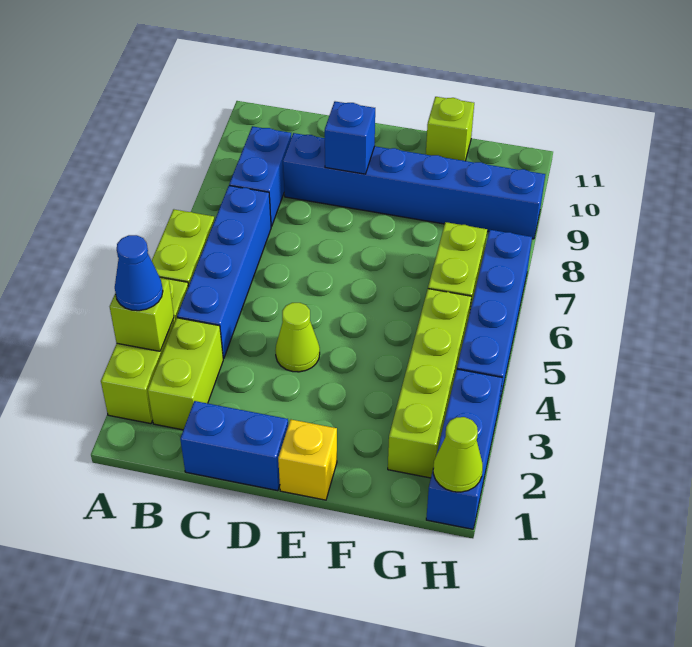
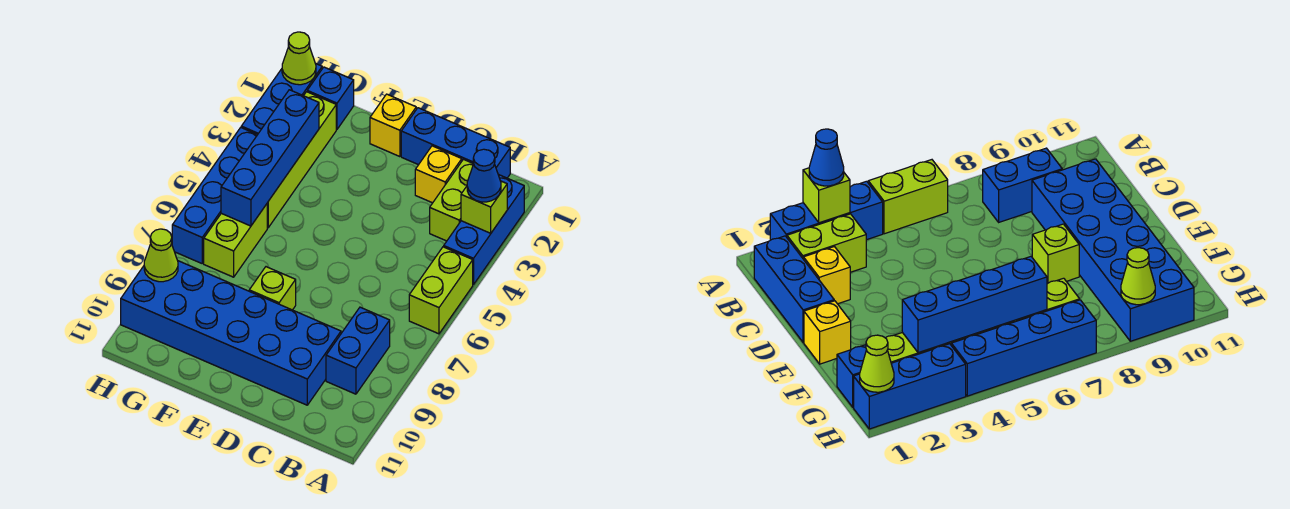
lime brick A2:A4 level 1 -> blue brick A2:A4 level 1
blue brick B4:B7 level 1 -> blue brick G3:G6 level 2
blue brick C1:D1 level 1 -> blue brick B1:D1 level 1
none -> yellow brick C2 level 1
blue brick C9:H9 level 1 -> blue brick C9:H10 level 1
lime cone D4 level 1 -> lime cone H9 level 2
blue brick D9 level 2 -> blue brick G1 level 1
lime brick F11 level 1 -> lime brick E8 level 1

